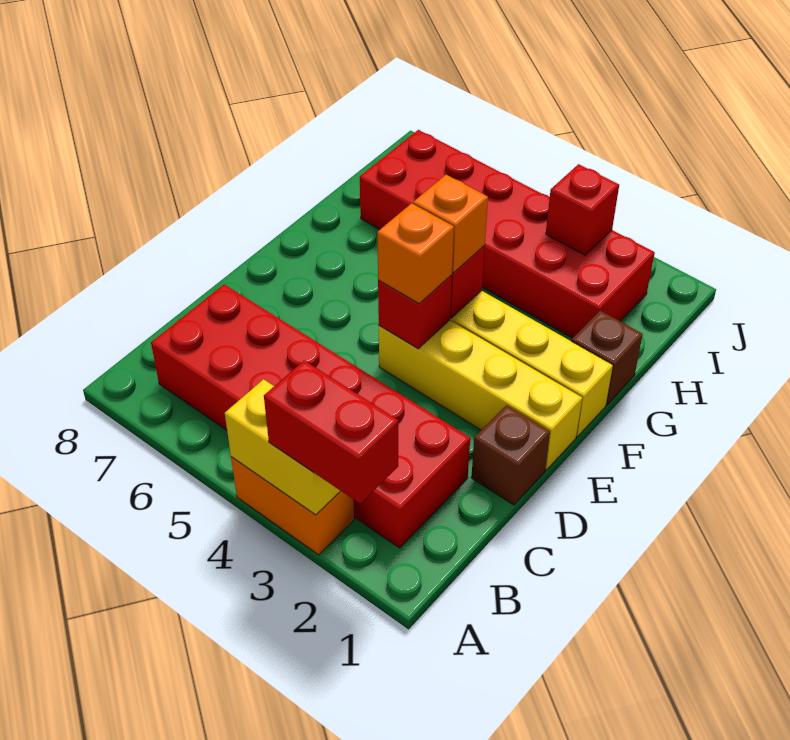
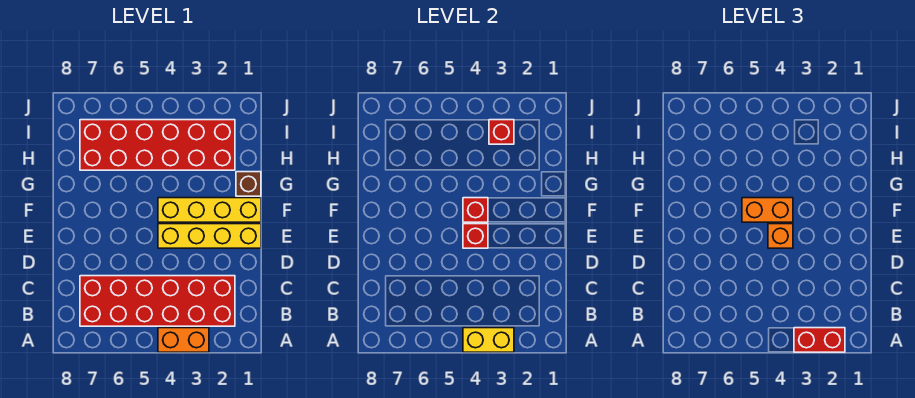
brown brick D1 level 1 -> none
orange brick F4 level 3 -> orange brick F4:F5 level 3

